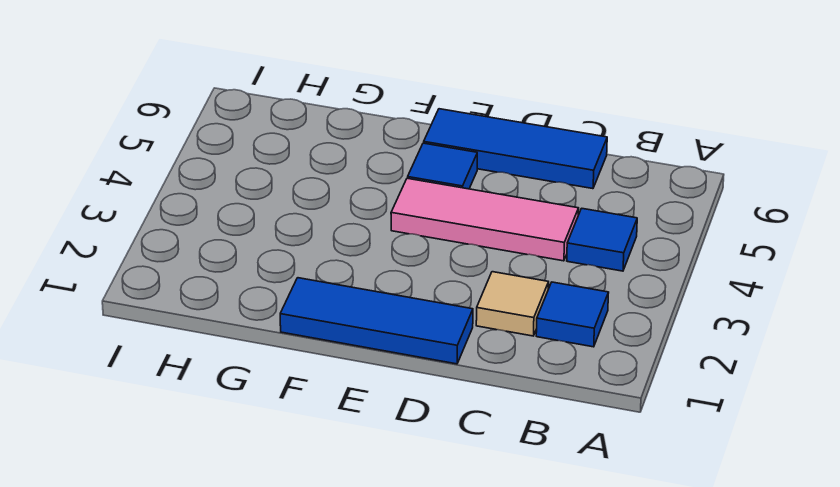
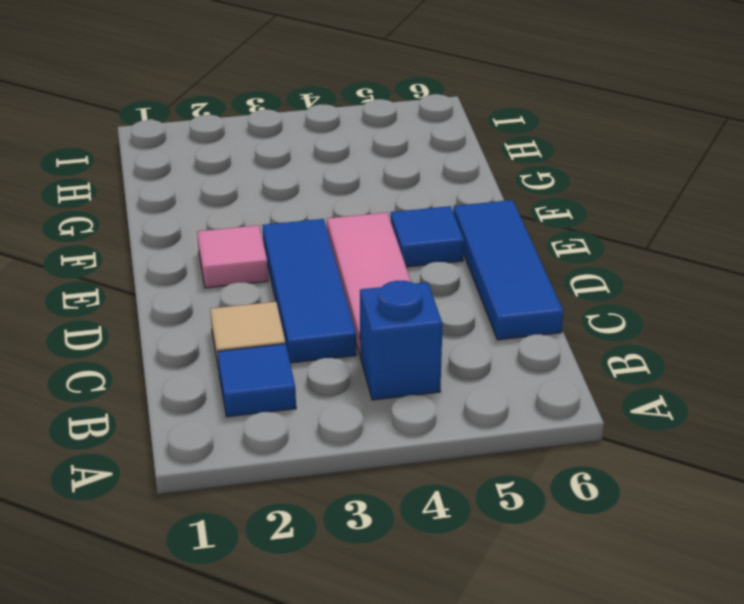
blue tile B4 level 1 -> blue brick B4 level 1
blue tile D1:F1 level 1 -> blue tile C3:E3 level 1
none -> pink tile E2 level 1

